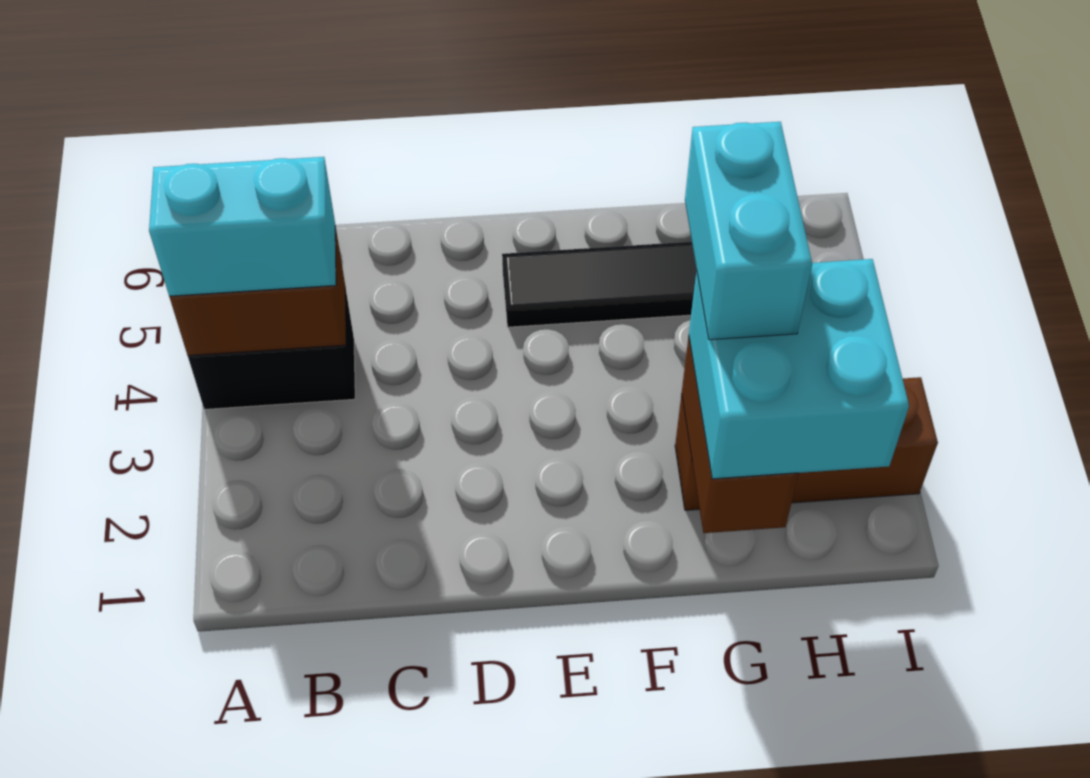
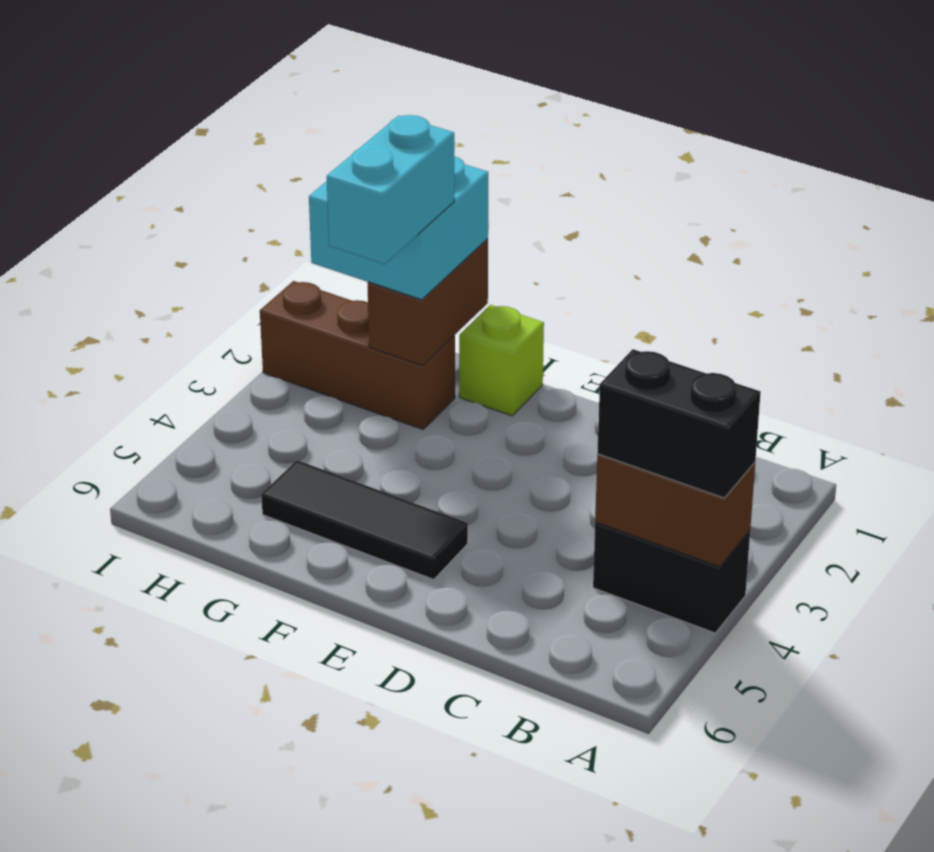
cyan brick A4:B4 level 3 -> black brick A4:B4 level 3
none -> lime brick F1 level 1

